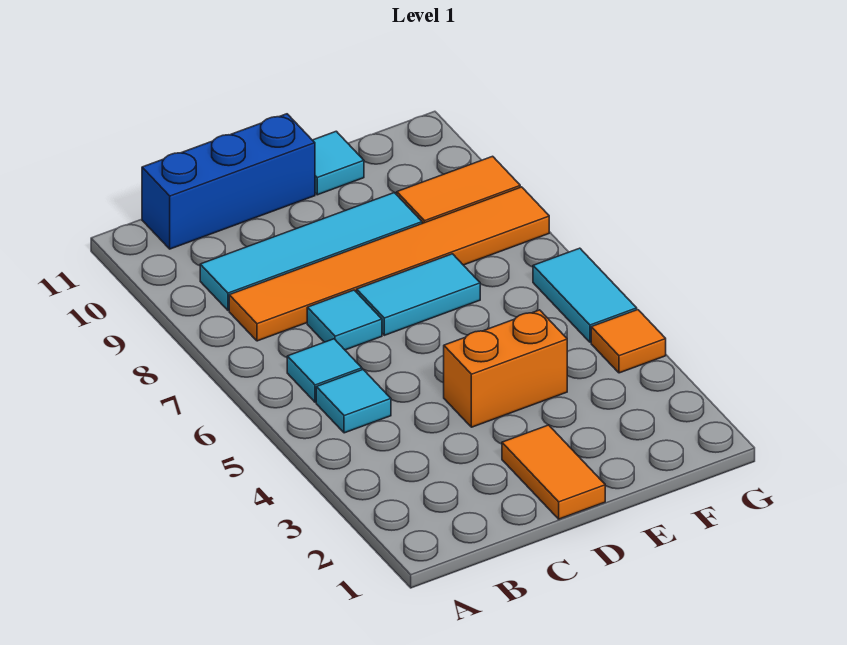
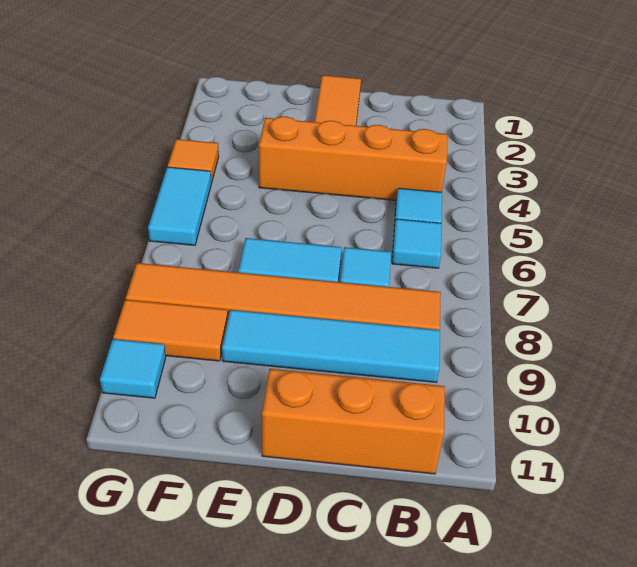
blue brick B11:D11 level 1 -> orange brick B11:D11 level 1
orange brick D4:E4 level 1 -> orange brick B4:E4 level 1
cyan tile E11 level 1 -> cyan tile G10 level 1

